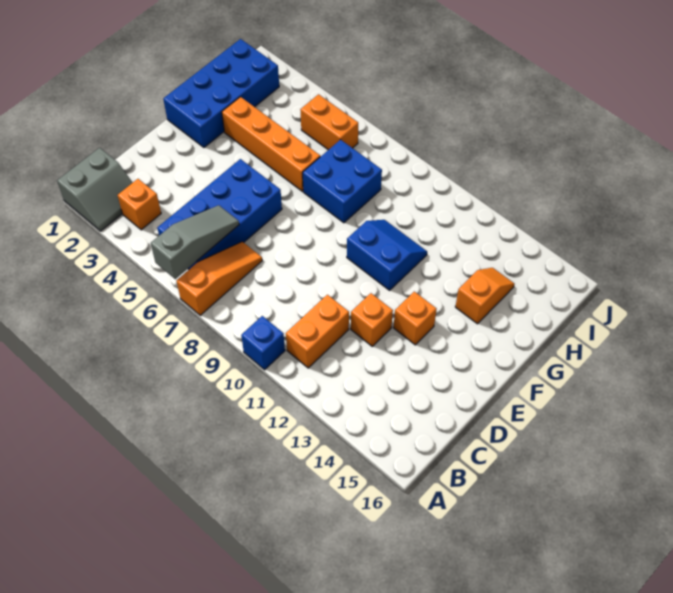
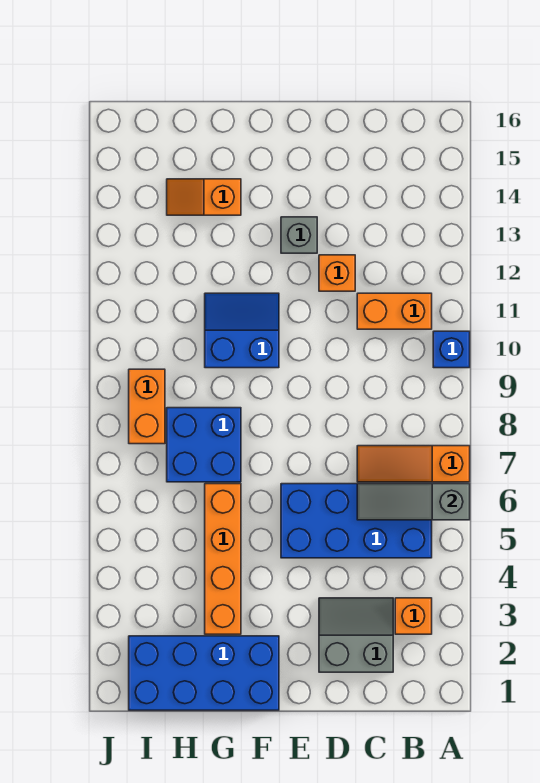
grey slope A1:B2 level 1 top 1 -> grey slope C2:D3 level 1 top 2
orange brick E13 level 1 -> grey brick E13 level 1
blue slope F10:G11 level 1 top F -> blue slope F10:G11 level 1 top 10
orange brick I5:I6 level 1 -> orange brick I8:I9 level 1

